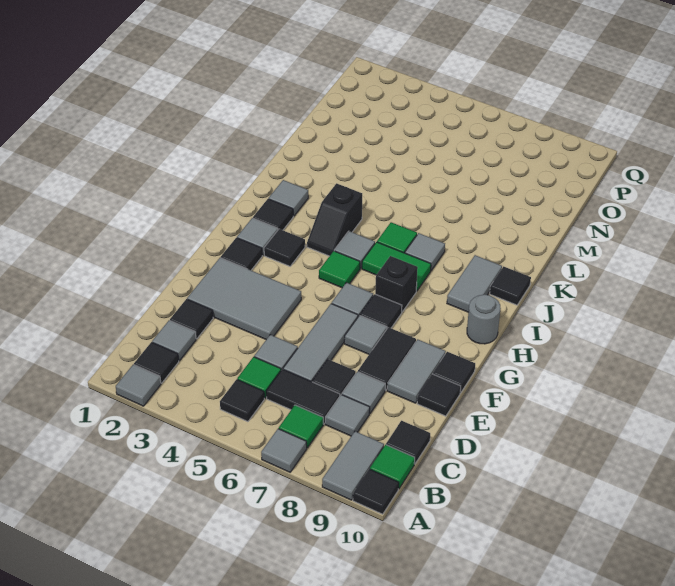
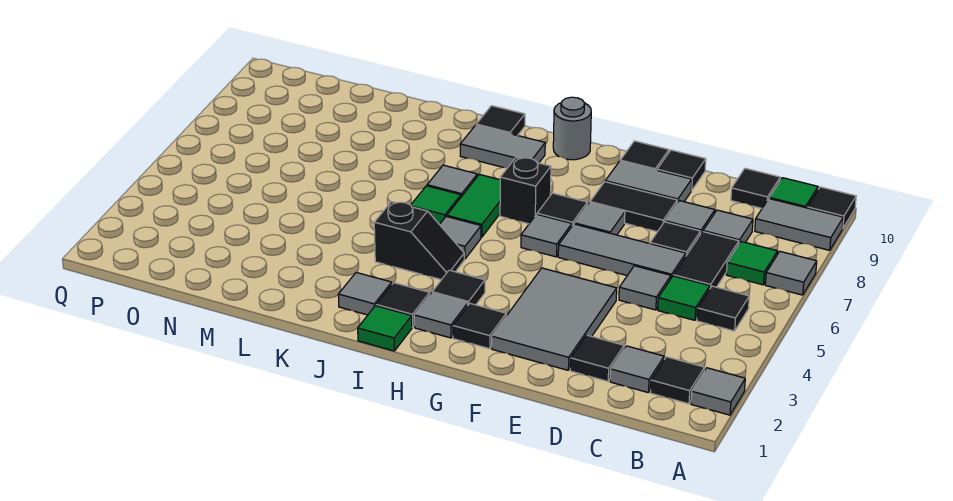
green tile H5 level 1 -> green tile I1 level 1

